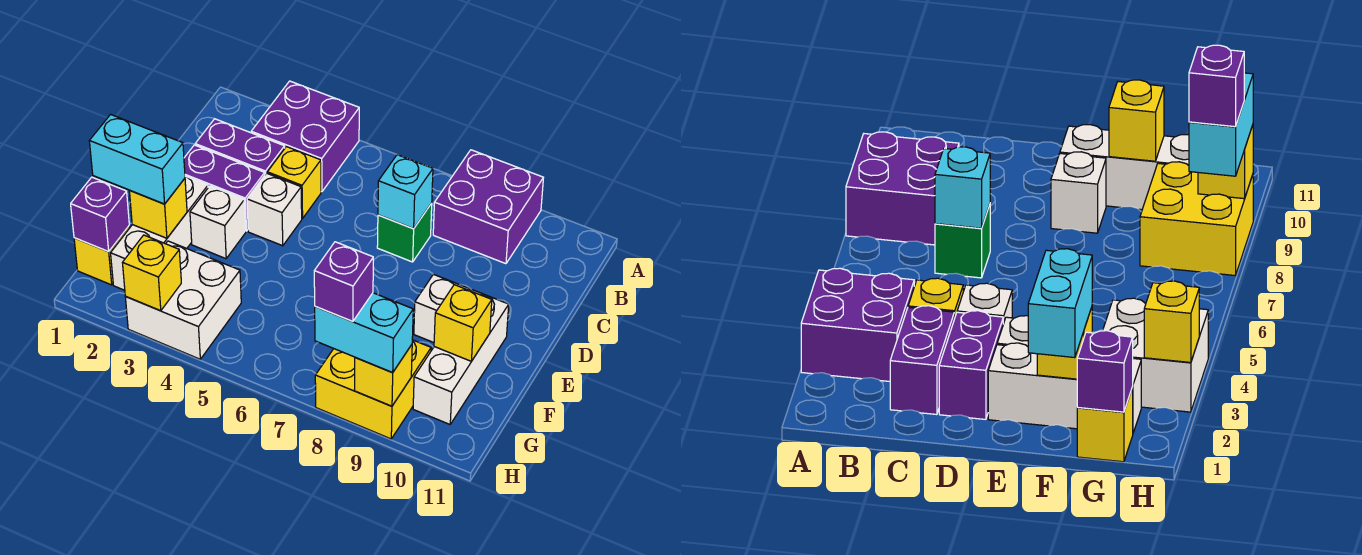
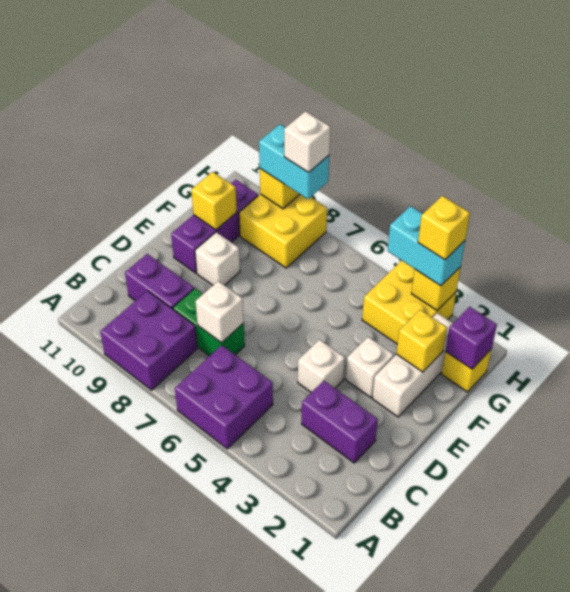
purple brick A3:B4 level 1 -> purple brick A5:B6 level 1
yellow brick C4 level 1 -> yellow brick H3 level 4
green brick C7 level 1 -> green brick C7:C8 level 1
cyan brick C7 level 2 -> white brick C7 level 2
purple brick D2:D3 level 1 -> purple brick C9:C10 level 1
white brick E10:G10 level 1 -> purple brick E10:G10 level 1
cyan brick F1:F2 level 3 -> cyan brick H3:H4 level 3
white brick G3:H4 level 1 -> yellow brick G3:H4 level 1
purple brick H8 level 4 -> white brick H8 level 4

